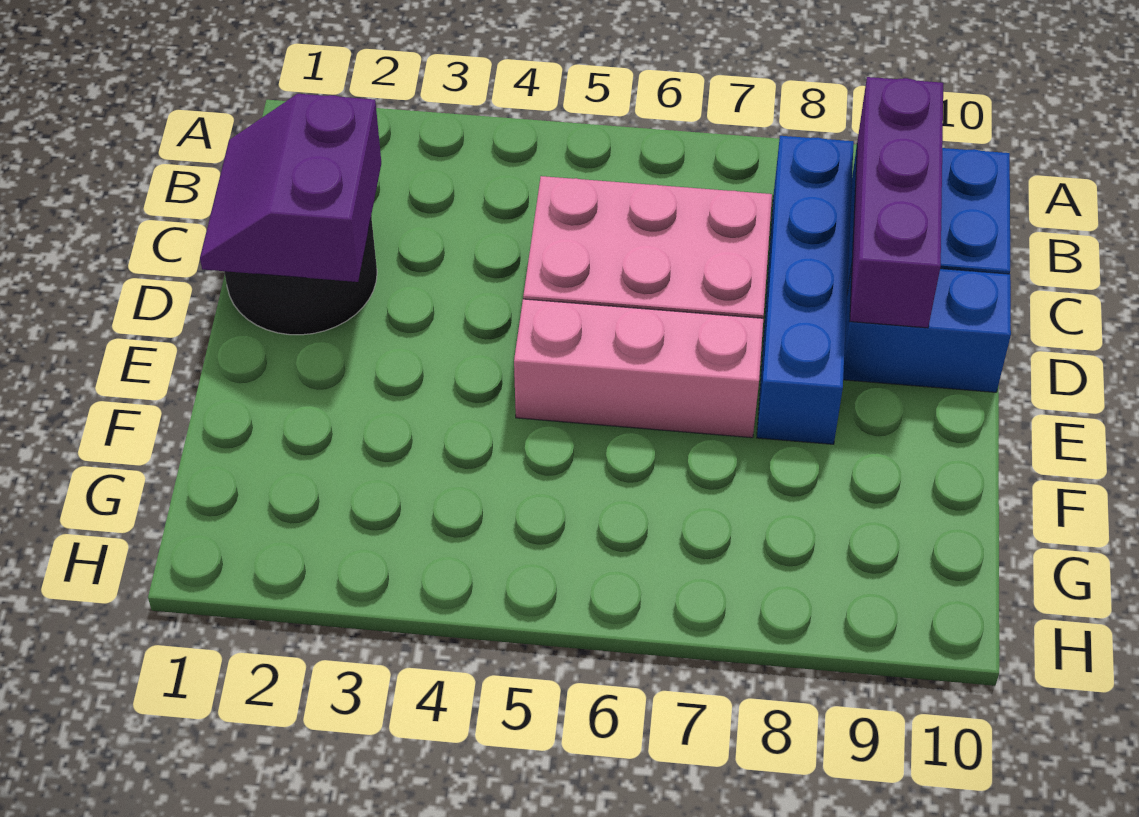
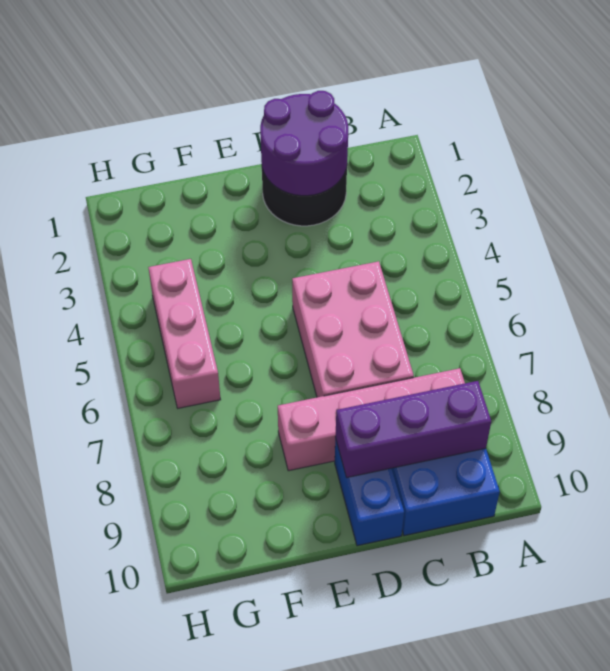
blue brick B8:E8 level 1 -> pink brick B8:E8 level 1
purple slope C1:D2 level 2 top 2 -> purple round brick C1:D2 level 2
pink brick E5:E7 level 1 -> pink brick G4:G6 level 1

